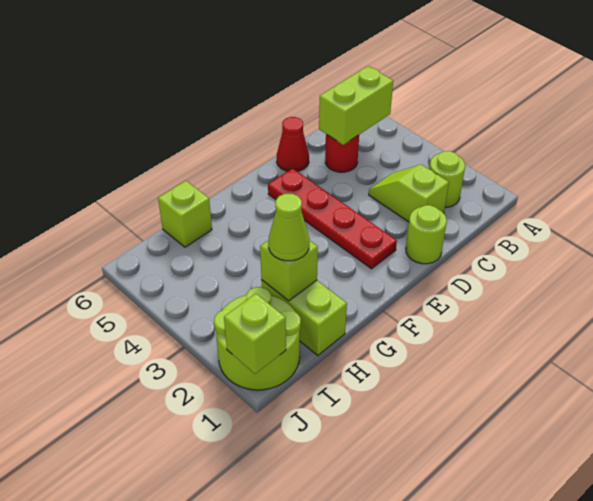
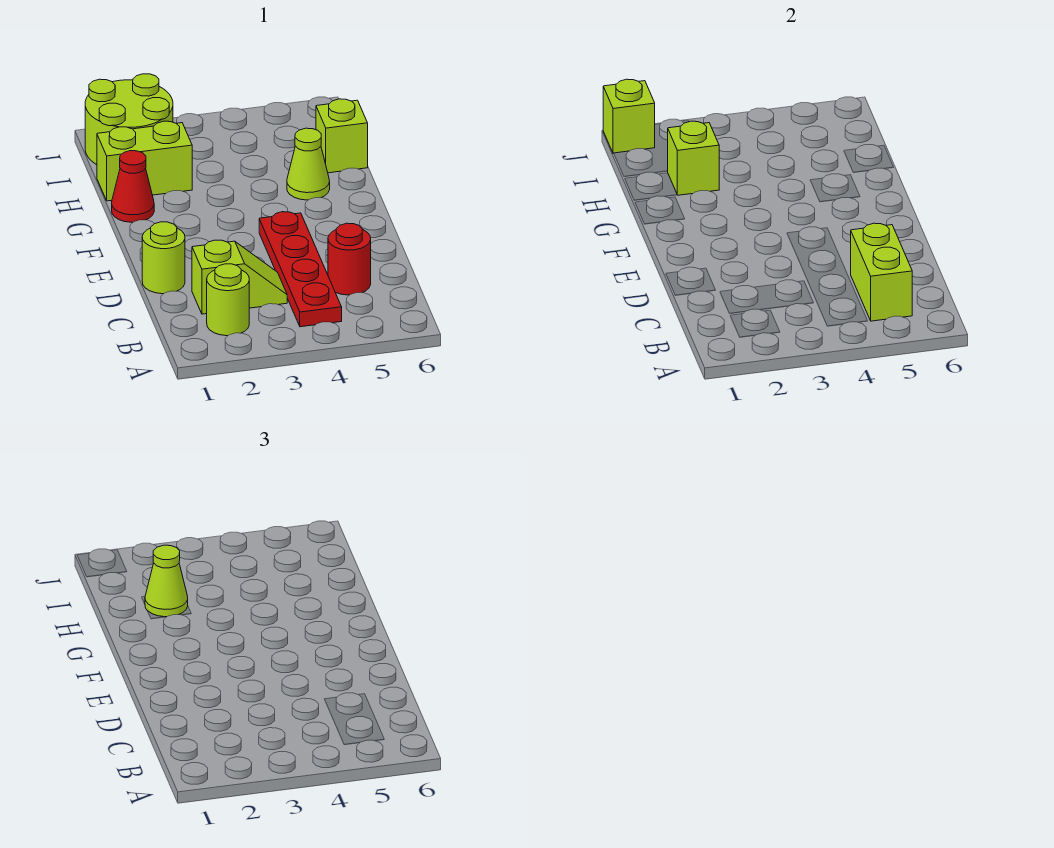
red cone D6 level 1 -> red cone G1 level 1
red plate E2:E5 level 1 -> red plate B4:E4 level 1
none -> lime cone G5 level 1

